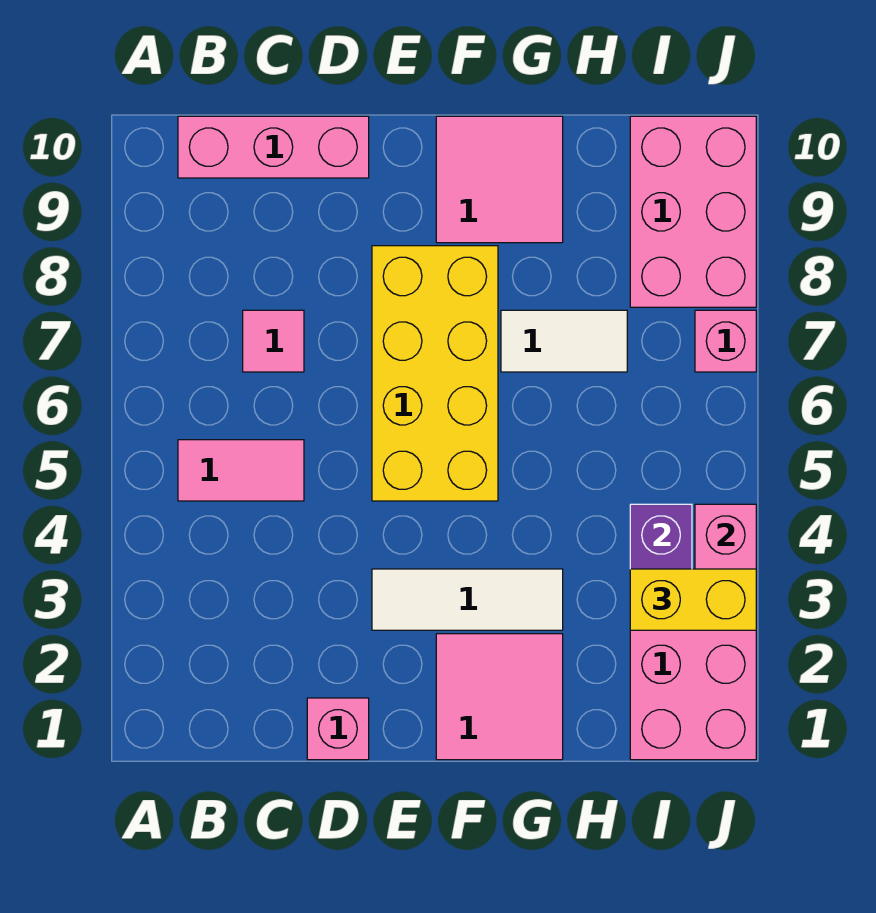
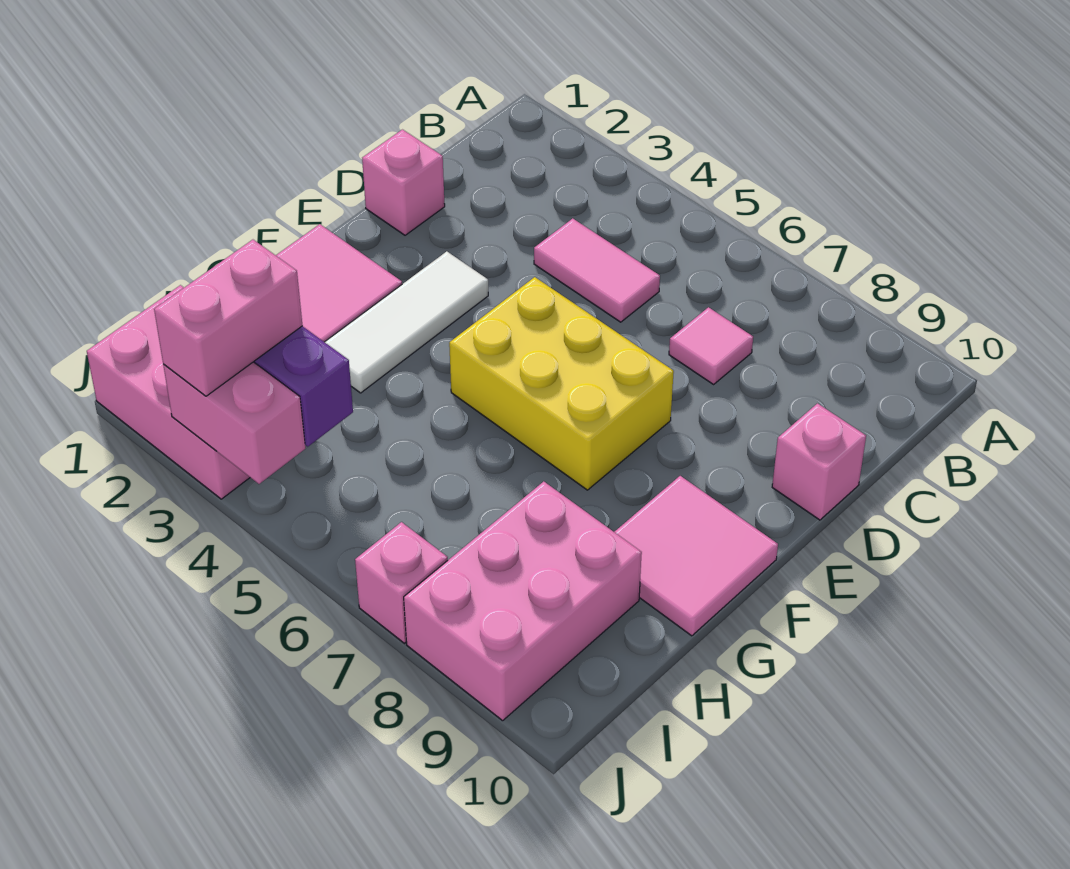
pink tile B5:C5 level 1 -> pink tile C4:C5 level 1
pink brick B10:D10 level 1 -> pink brick D10 level 1
yellow brick E5:F8 level 1 -> yellow brick E5:F7 level 1
white tile G7:H7 level 1 -> none
yellow brick I3:J3 level 3 -> pink brick I3:J3 level 3
pink brick I8:J10 level 1 -> pink brick H8:J9 level 1

